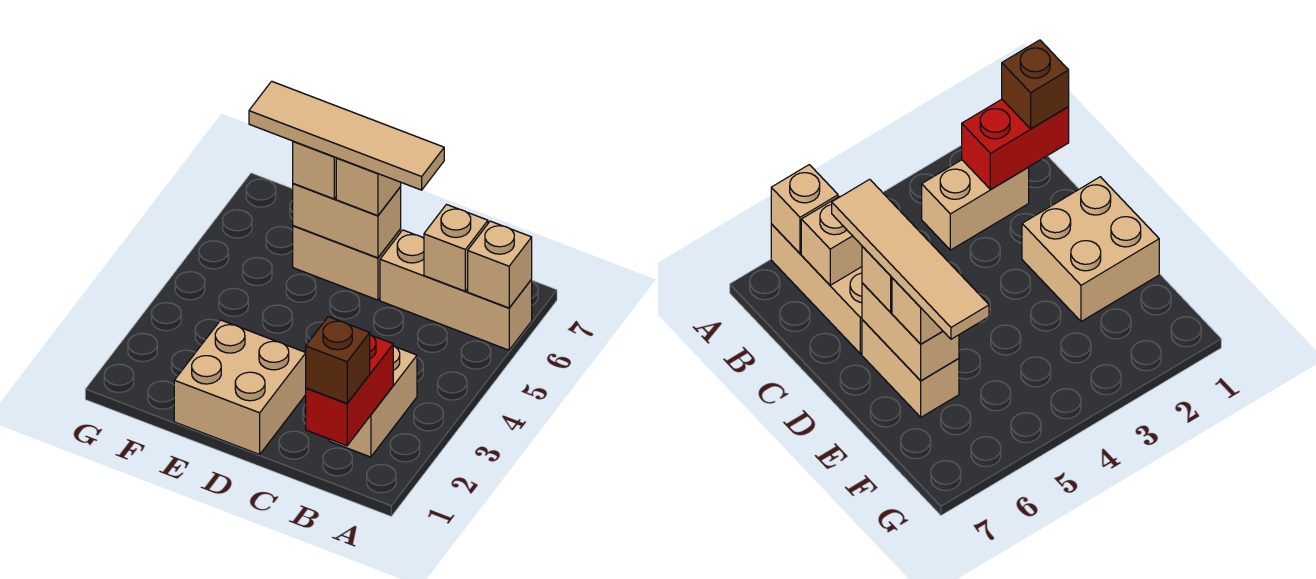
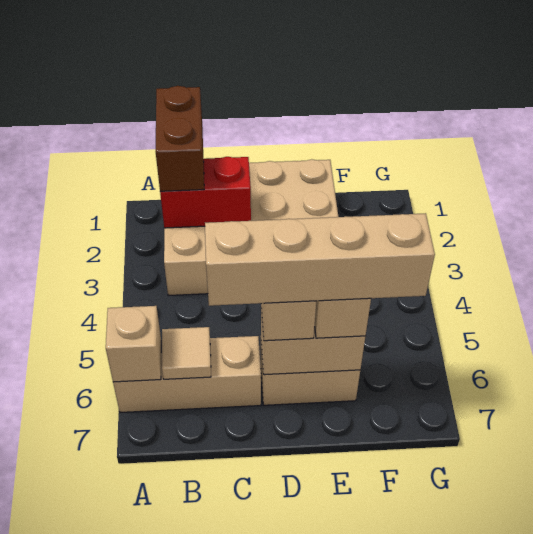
red brick B1:B2 level 2 -> red brick B2:C2 level 2
brown brick B1 level 3 -> brown brick B1:B2 level 3
tan brick B6 level 2 -> tan tile B6 level 2
tan tile C6:F6 level 4 -> tan brick C6:F6 level 4

